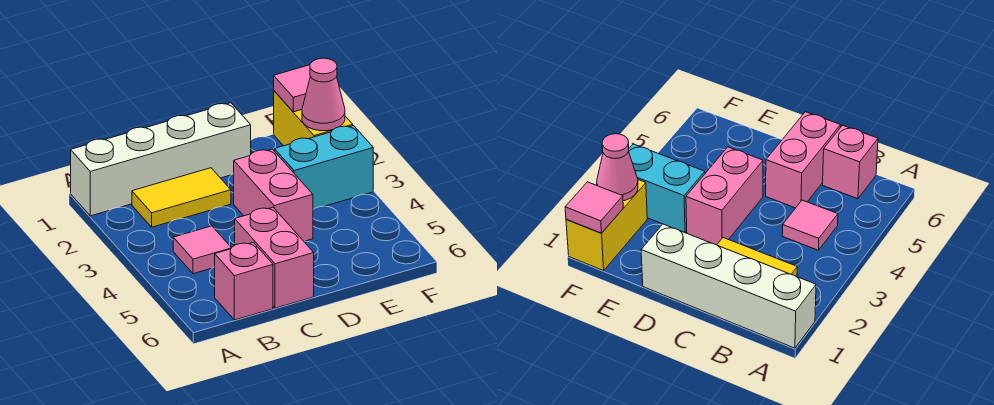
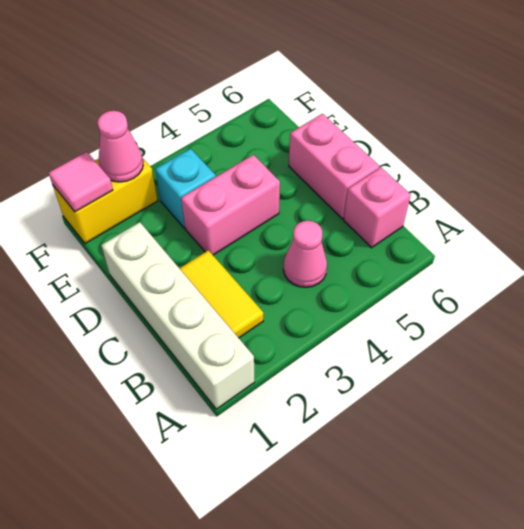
pink tile B4 level 1 -> pink cone B4 level 1
pink brick C5:C6 level 1 -> pink brick C6:D6 level 1
cyan brick E3:F3 level 1 -> cyan brick E3 level 1

